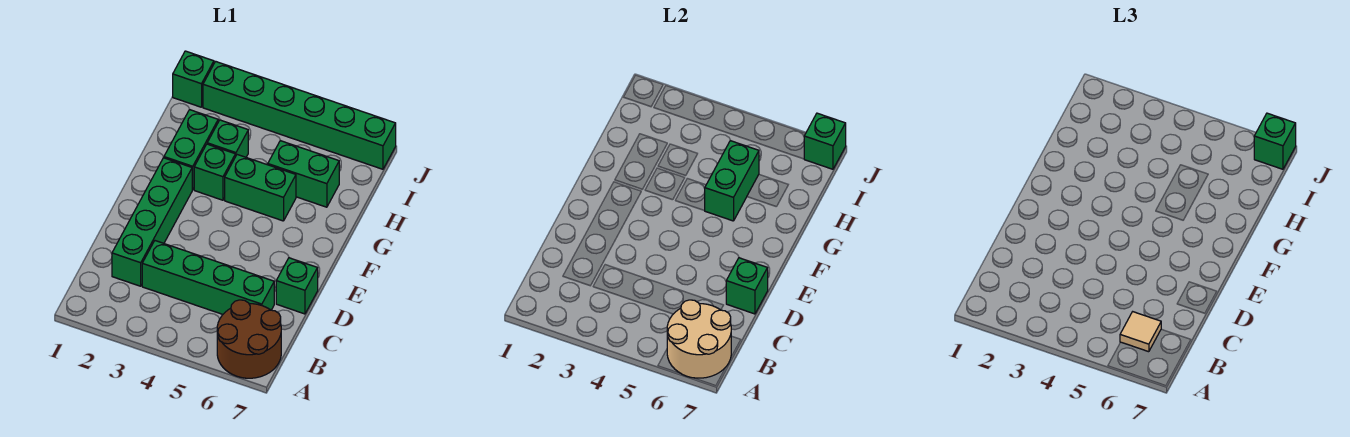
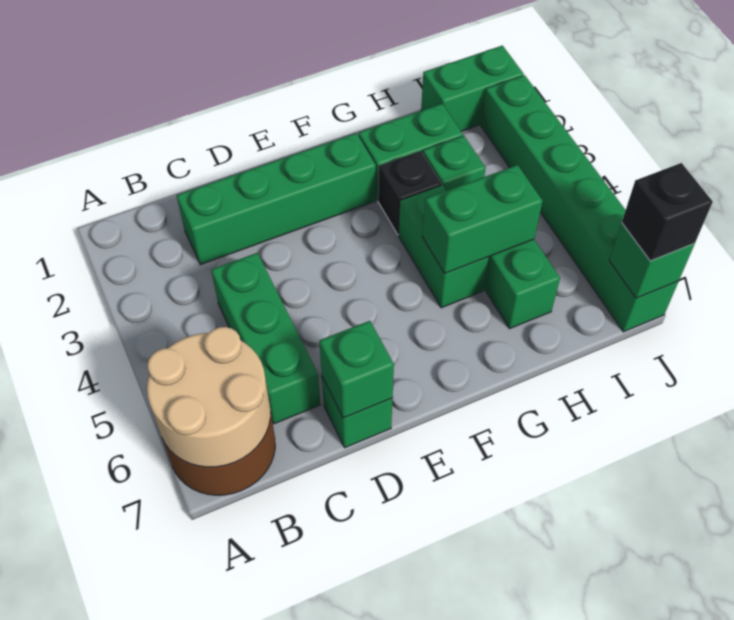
tan tile B6 level 3 -> none
green brick C3:C6 level 1 -> green brick C4:C6 level 1
green brick G3 level 1 -> black brick G3 level 1
green brick J1 level 1 -> green brick I1:J1 level 1
green brick J7 level 3 -> black brick J7 level 3

